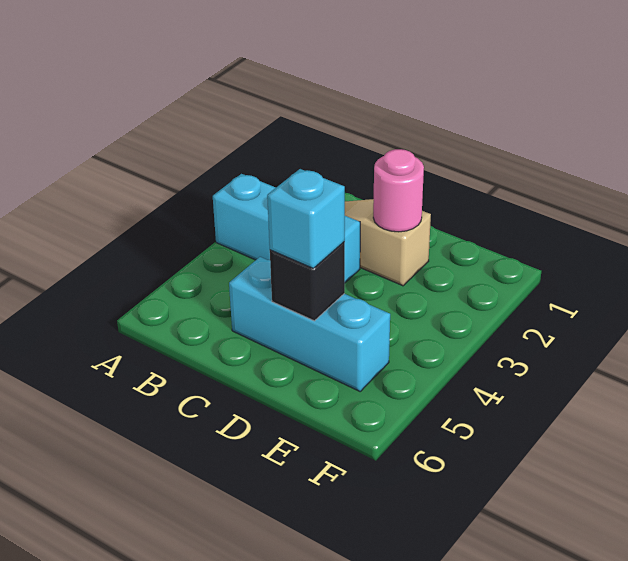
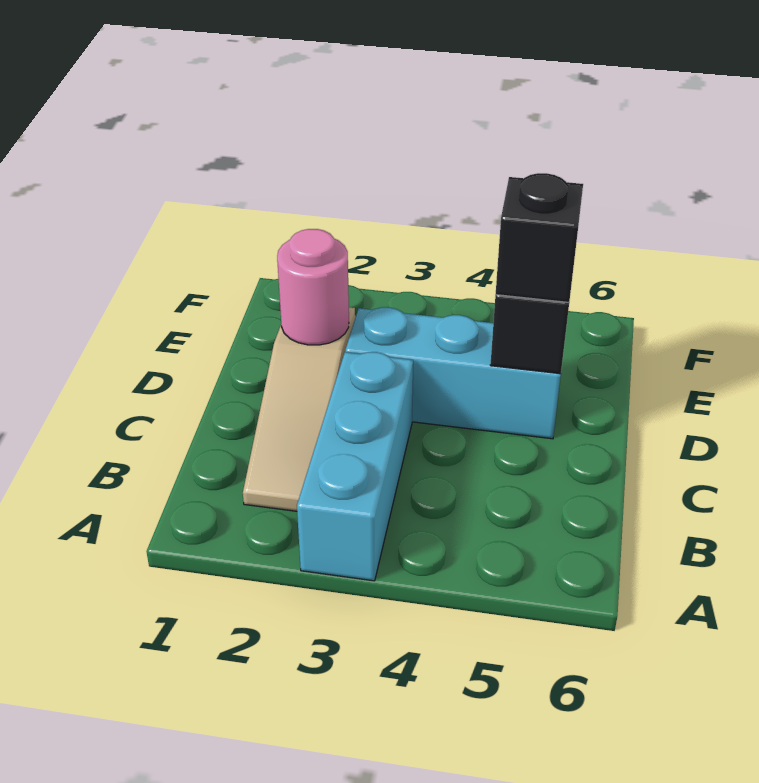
cyan brick C5:E5 level 1 -> cyan brick D3:D5 level 1
cyan brick D5 level 3 -> black brick D5 level 3

